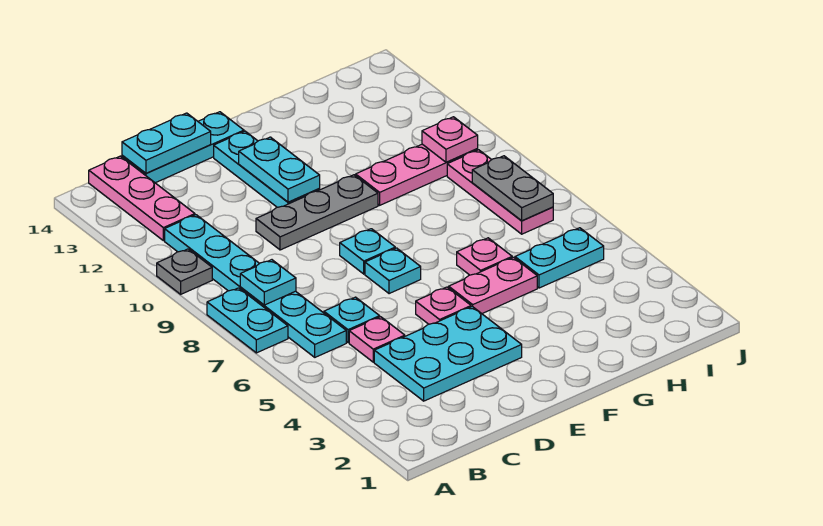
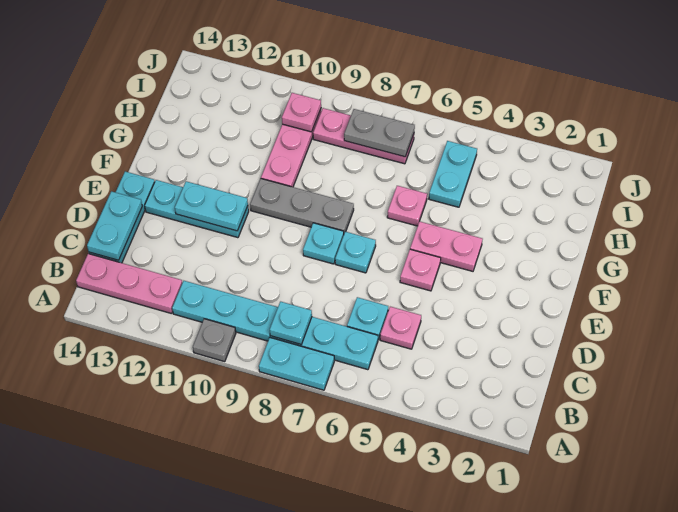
cyan plate C3:E4 level 1 -> none
grey plate D10:F10 level 1 -> grey plate F8:F10 level 1
pink plate F5:G5 level 1 -> pink plate F4:F5 level 1

